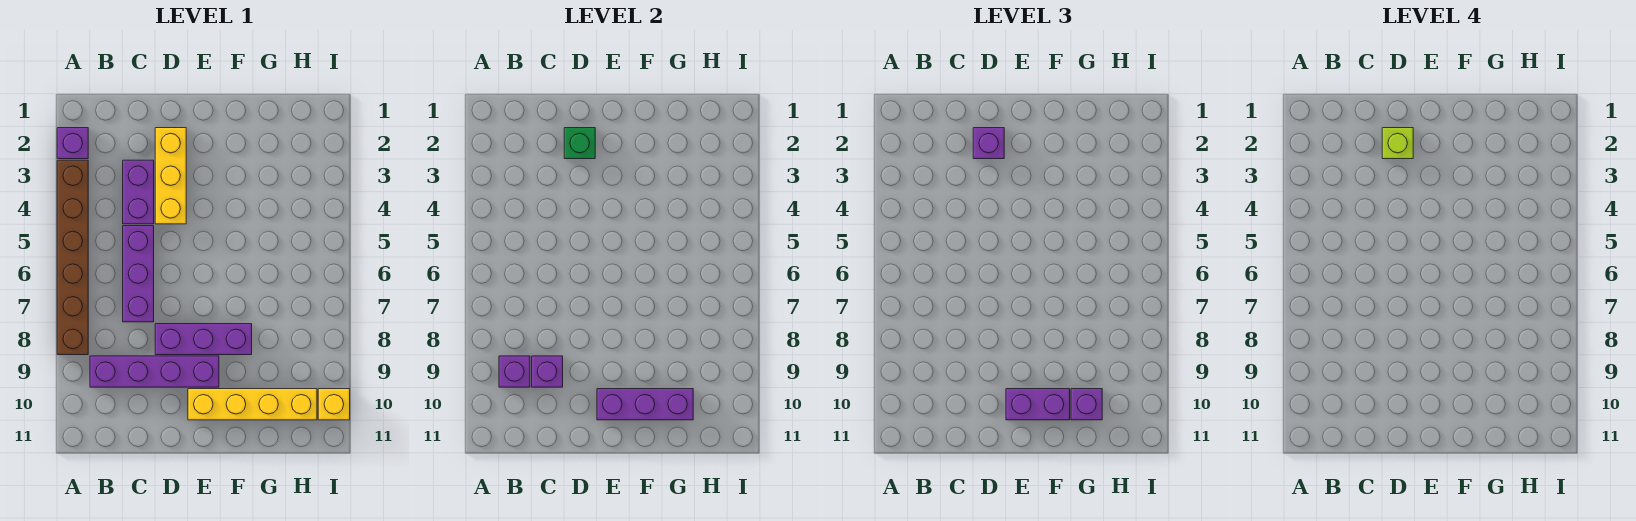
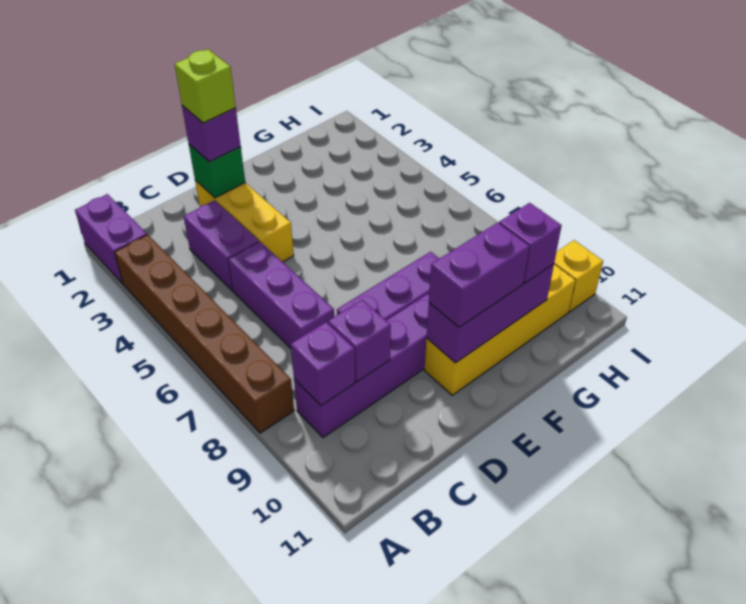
purple brick A2 level 1 -> purple brick A1:A2 level 1

